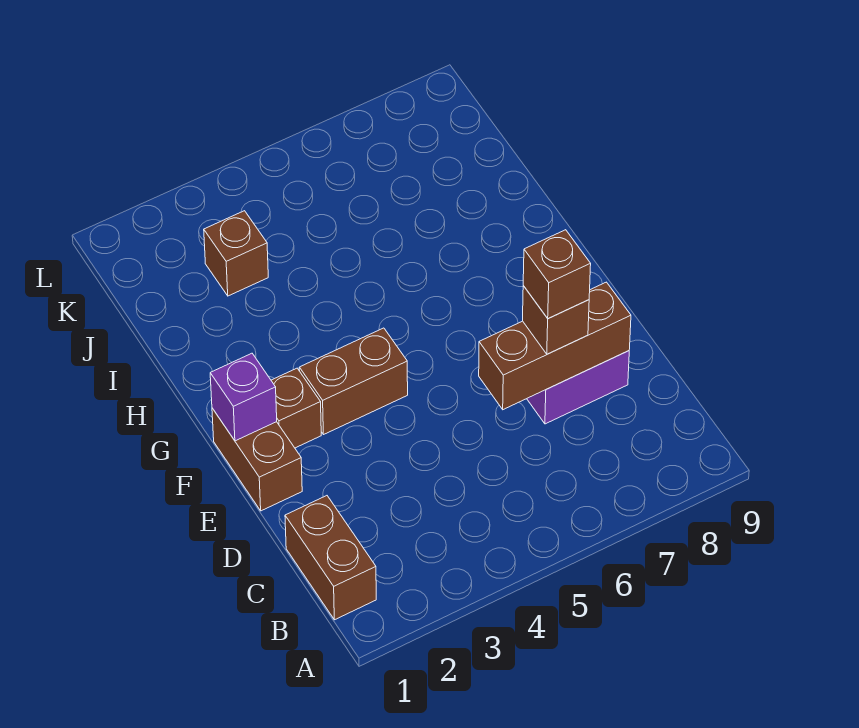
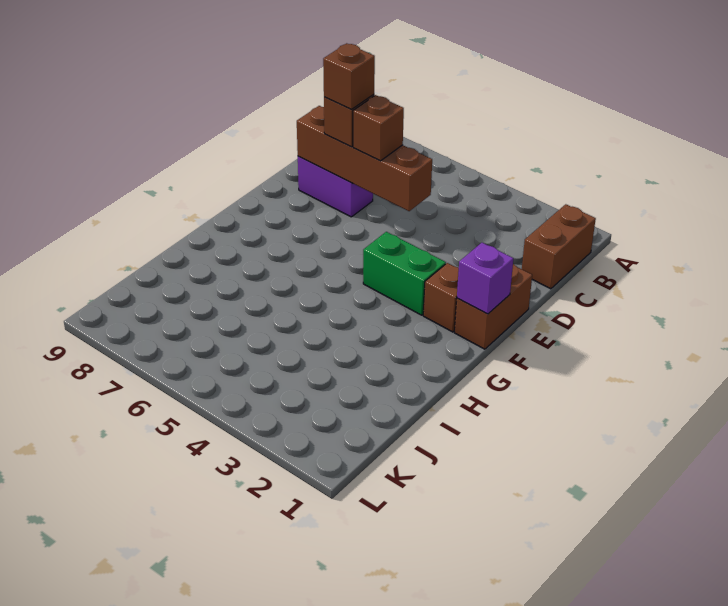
brown brick D6:D8 level 2 -> brown brick D5:D8 level 2
brown brick F3:F4 level 1 -> green brick F3:F4 level 1
brown brick J3 level 1 -> brown brick D6 level 3

